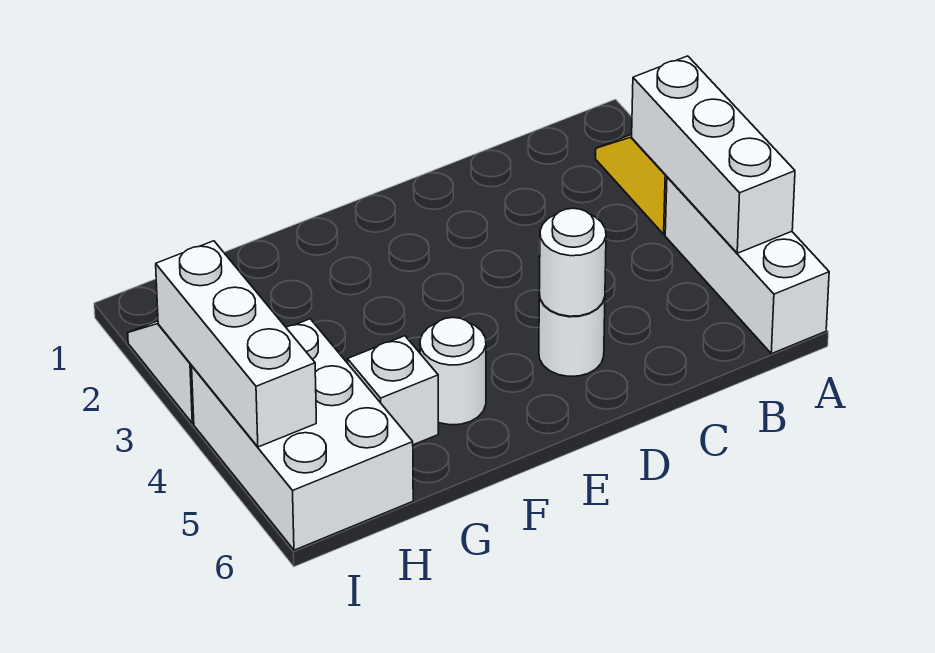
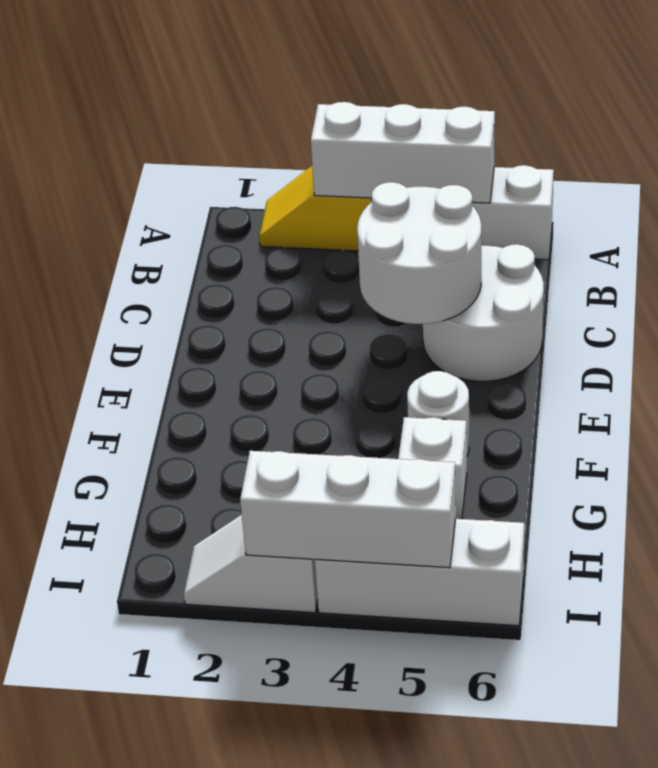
white round brick D5 level 1 -> white round brick C5:D6 level 1
white round brick D5 level 2 -> white round brick C4:D5 level 2
white brick H4:I6 level 1 -> white brick I4:I6 level 1

